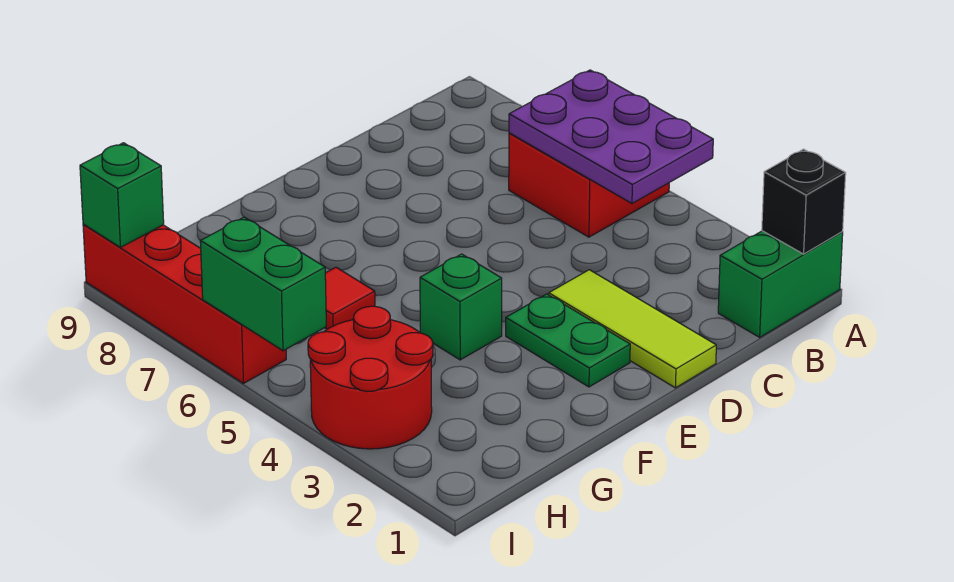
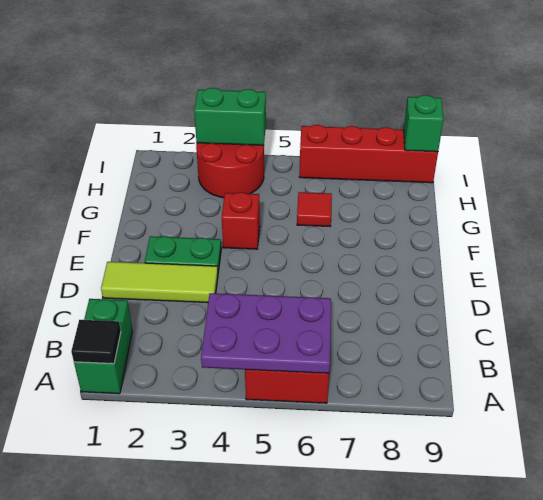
black brick A1 level 2 -> black tile A1 level 2
green brick F4 level 1 -> red brick F4 level 1
green brick I5:I6 level 2 -> green brick I3:I4 level 2

